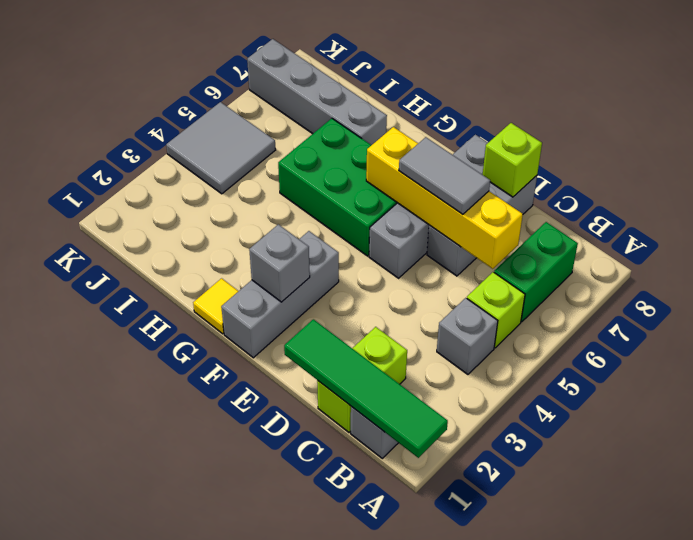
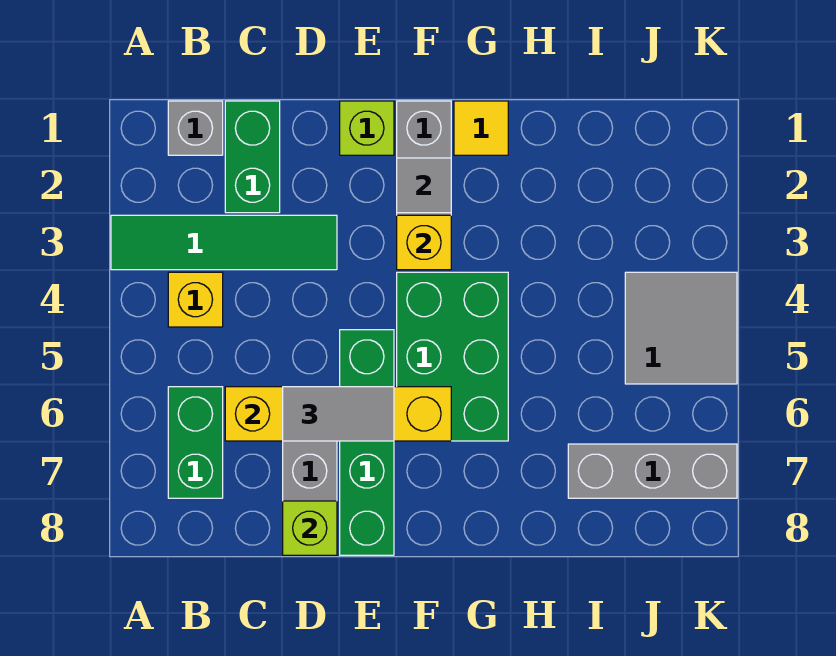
green tile A1:D1 level 2 -> green tile A3:D3 level 1
grey brick B4 level 1 -> yellow brick B4 level 1
lime brick B5 level 1 -> lime brick E1 level 1
lime brick C1:C2 level 1 -> green brick C1:C2 level 1
grey brick E5:E8 level 1 -> green brick E5:E8 level 1
grey brick F2 level 2 -> grey tile F2 level 2
none -> yellow brick F3 level 2
green brick F5:H6 level 1 -> green brick F4:G6 level 1
grey brick H7:K7 level 1 -> grey brick I7:K7 level 1

